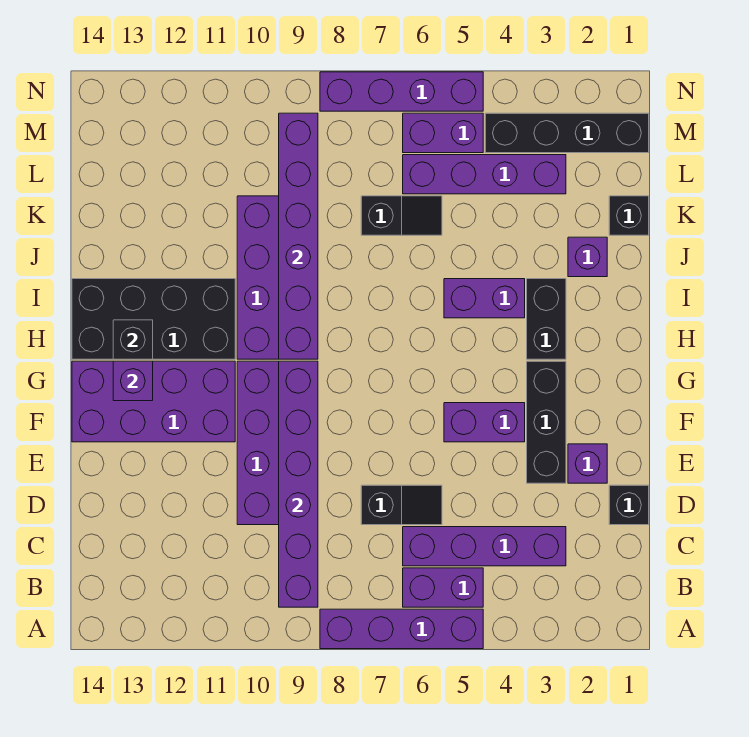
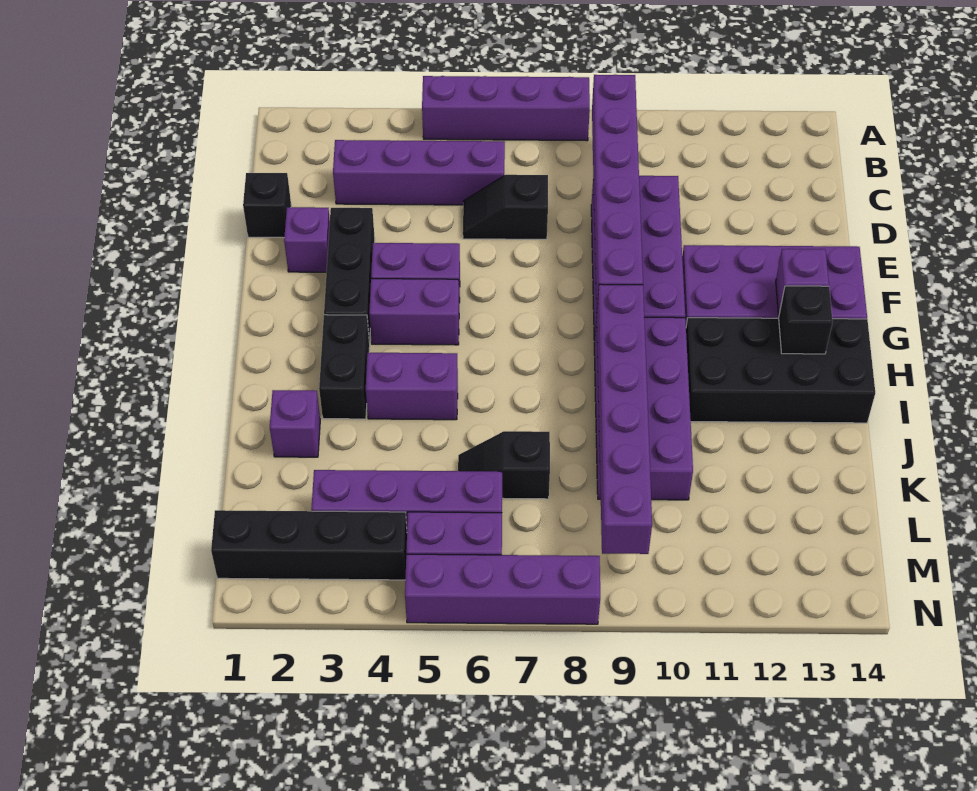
purple brick B5:B6 level 1 -> purple brick G4:G5 level 1
black brick K1 level 1 -> none

